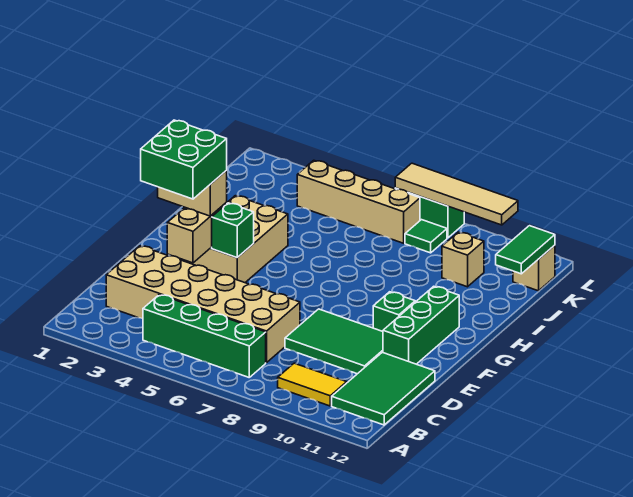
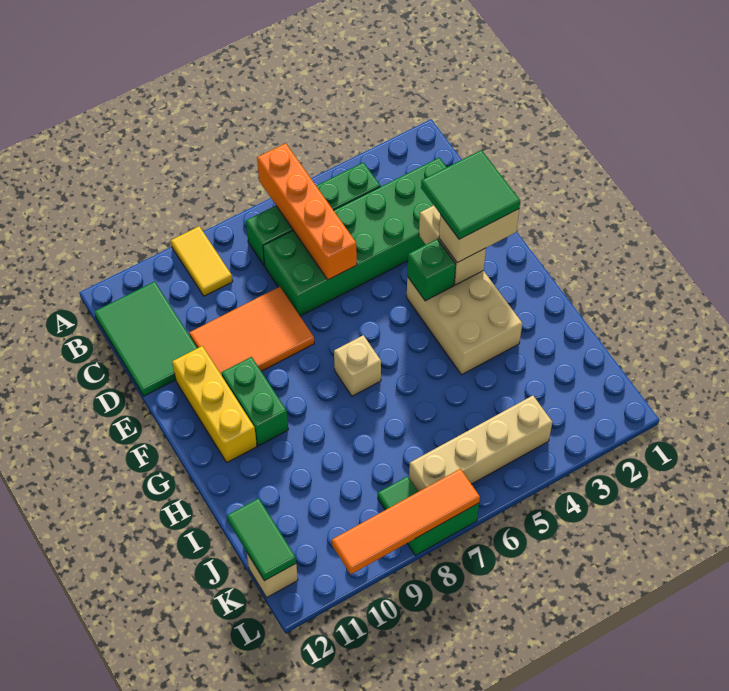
none -> orange brick A6:D6 level 2
yellow tile B9:B10 level 1 -> yellow tile A9:B9 level 1
tan brick C2:D7 level 1 -> green brick C2:D7 level 1
green tile D8:E10 level 1 -> orange tile D8:E10 level 1
green brick E2:F3 level 4 -> green tile E2:F3 level 4
green brick E11:G11 level 1 -> yellow brick E11:G11 level 1
green brick F10 level 1 -> green brick F10:G10 level 1
tan brick J10 level 1 -> tan brick G7 level 1
tan tile L7:L10 level 2 -> orange tile L7:L10 level 2

